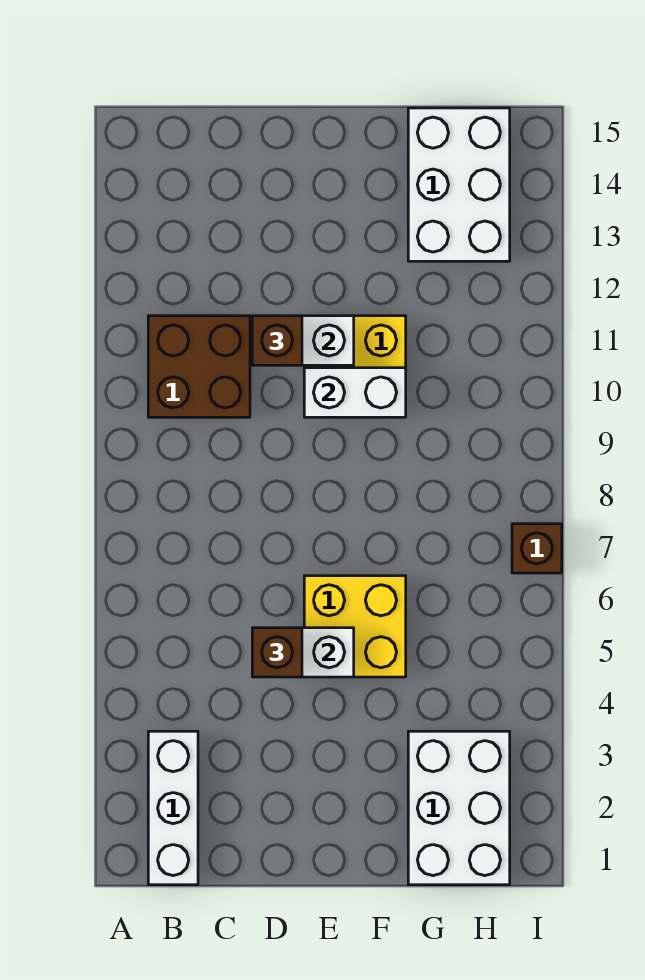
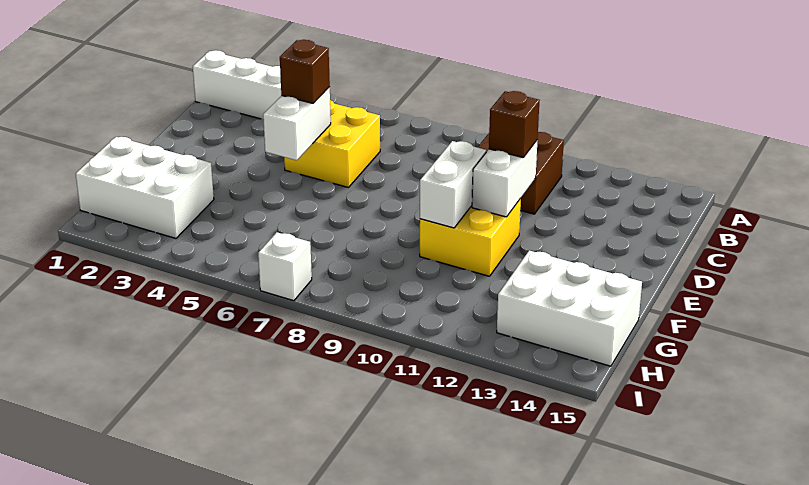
yellow brick E5:F6 level 1 -> yellow brick C5:D6 level 1
brown brick I7 level 1 -> white brick I7 level 1

